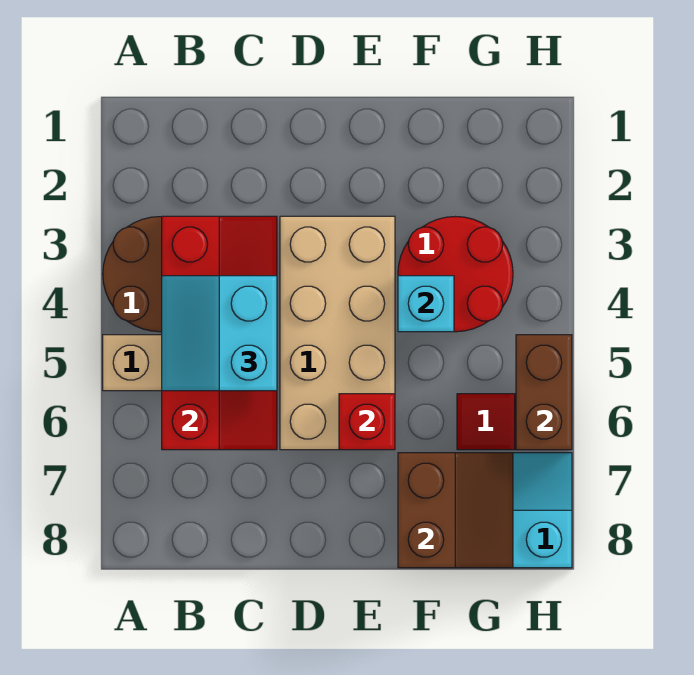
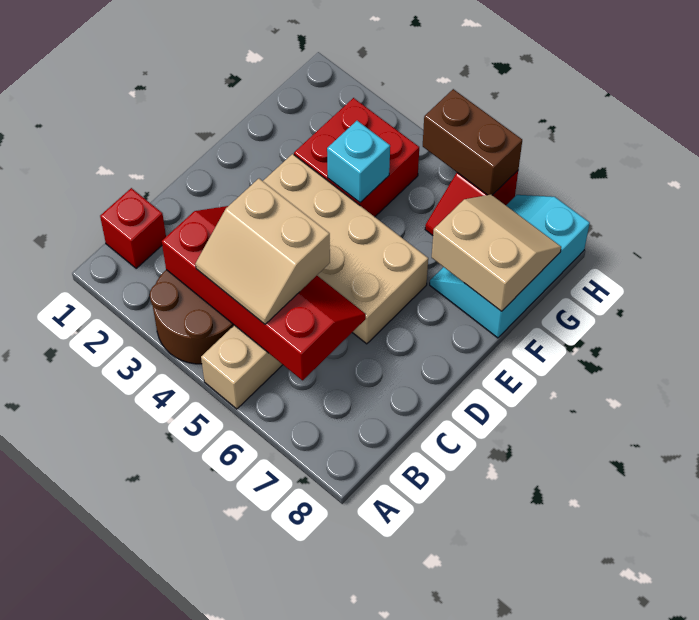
cyan slope B4:C5 level 3 top C -> tan slope B4:C5 level 3 top C
red brick E6 level 2 -> red brick B1 level 1
red round brick F3:G4 level 1 -> red brick F3:G4 level 1
brown slope F7:G8 level 2 top F -> tan slope F7:G8 level 2 top F

